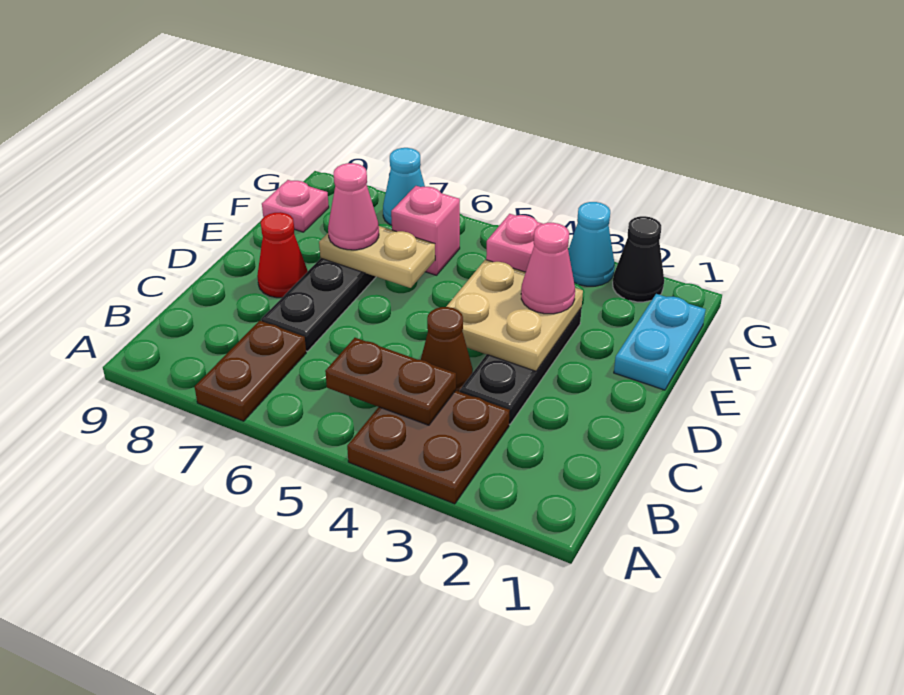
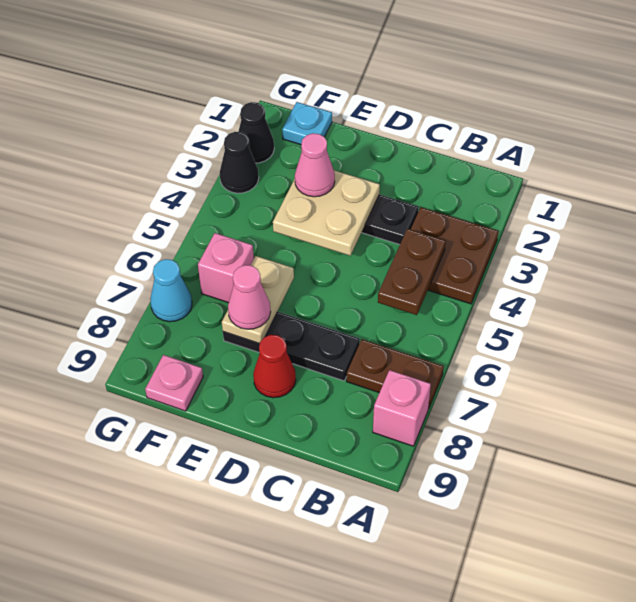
brown cone C4 level 1 -> none
cyan plate E1:F1 level 1 -> cyan plate F1 level 1
pink brick F4 level 1 -> pink brick A8 level 1
cyan cone G3 level 1 -> black cone G3 level 1

